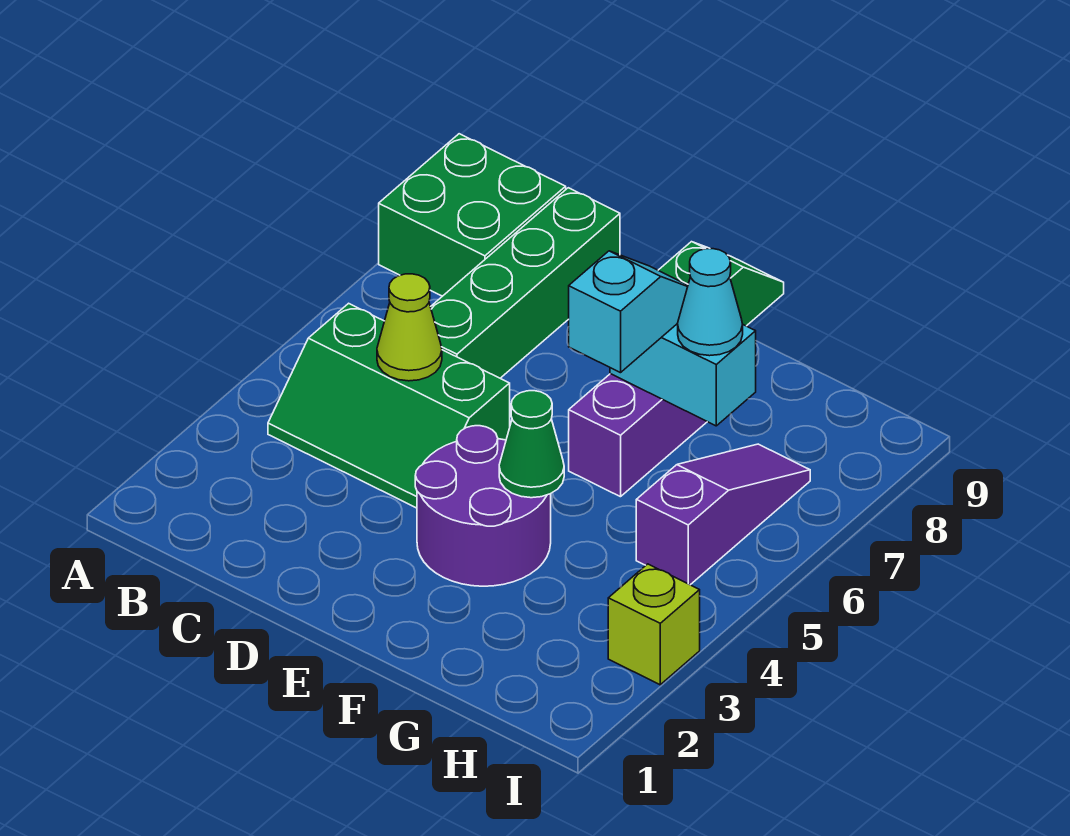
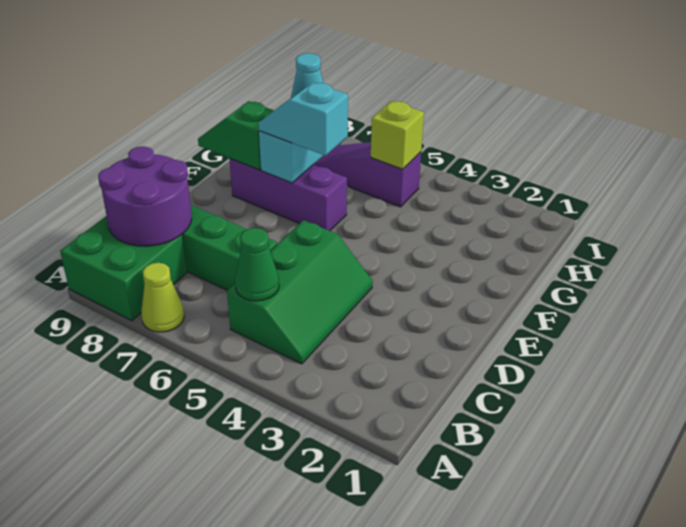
lime cone C5 level 2 -> lime cone A7 level 1
purple round brick E3:F4 level 1 -> purple round brick B8:C9 level 2
green cone F4 level 2 -> green cone B5 level 2
lime brick I3 level 1 -> lime brick H5 level 2

